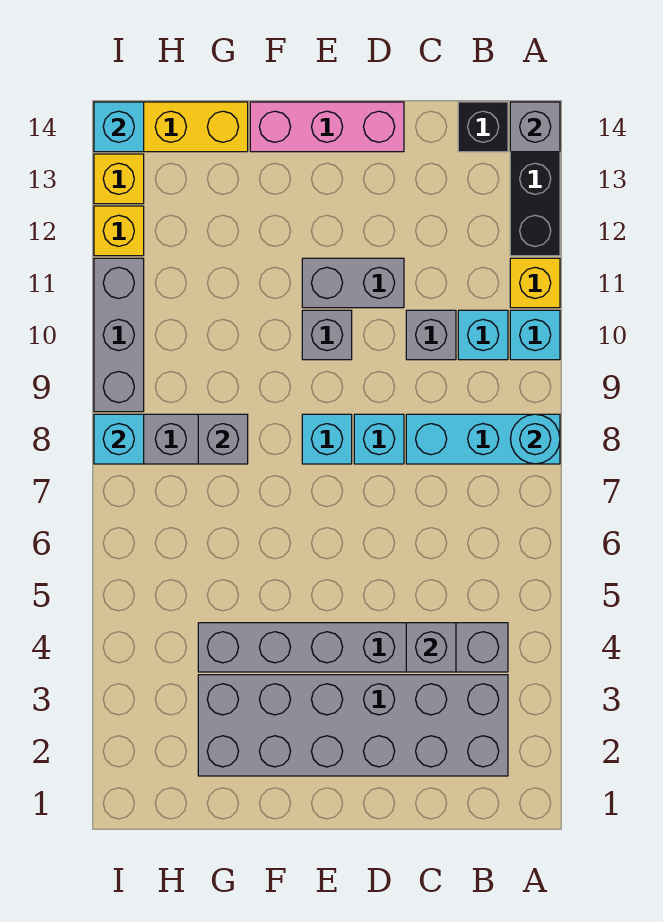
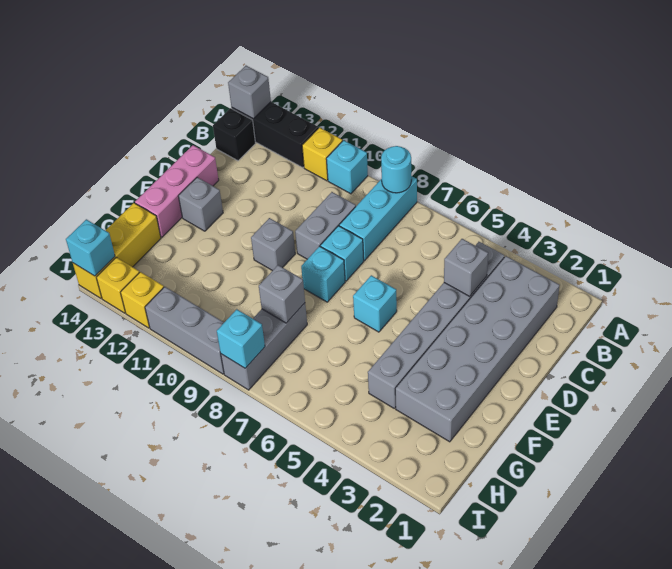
cyan brick B10 level 1 -> cyan brick E6 level 1
grey brick C10 level 1 -> grey brick E13 level 1
grey brick D11:E11 level 1 -> grey brick C9:D9 level 1

